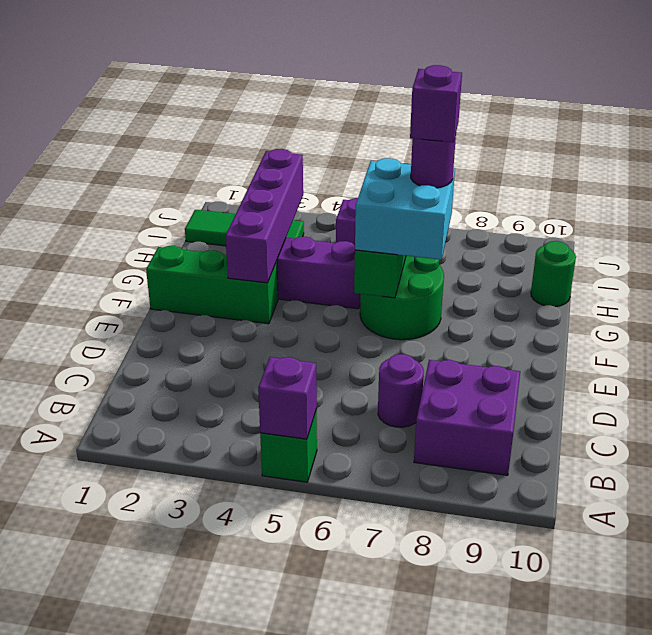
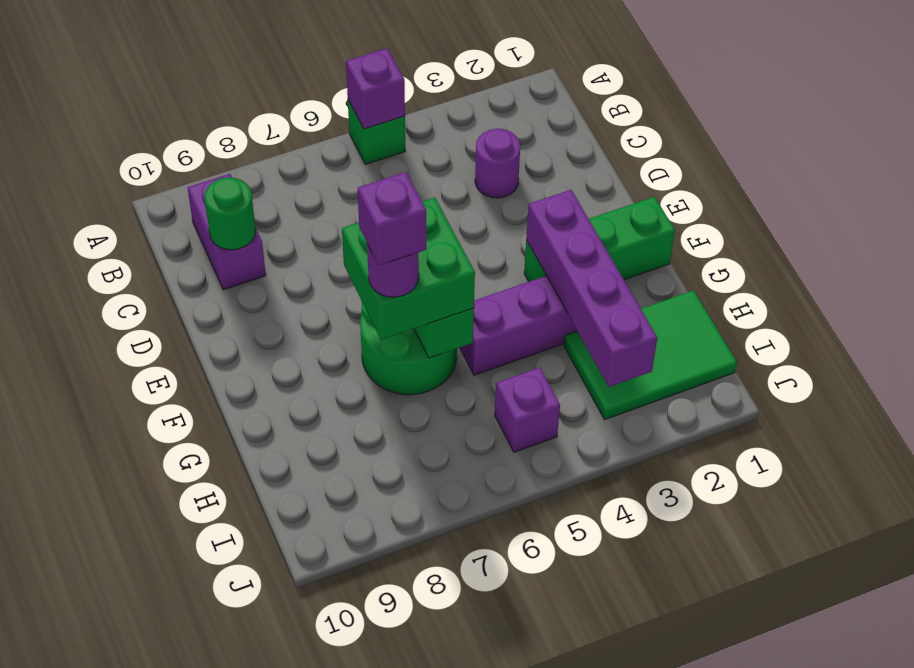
purple brick B8:C9 level 1 -> purple brick B9:C9 level 1
purple round brick C7 level 1 -> purple round brick C3 level 1
cyan brick F6:G7 level 3 -> green brick F6:G7 level 3
green round brick H10 level 1 -> green round brick C9 level 2
green tile I1:I3 level 1 -> green tile H1:I3 level 1

